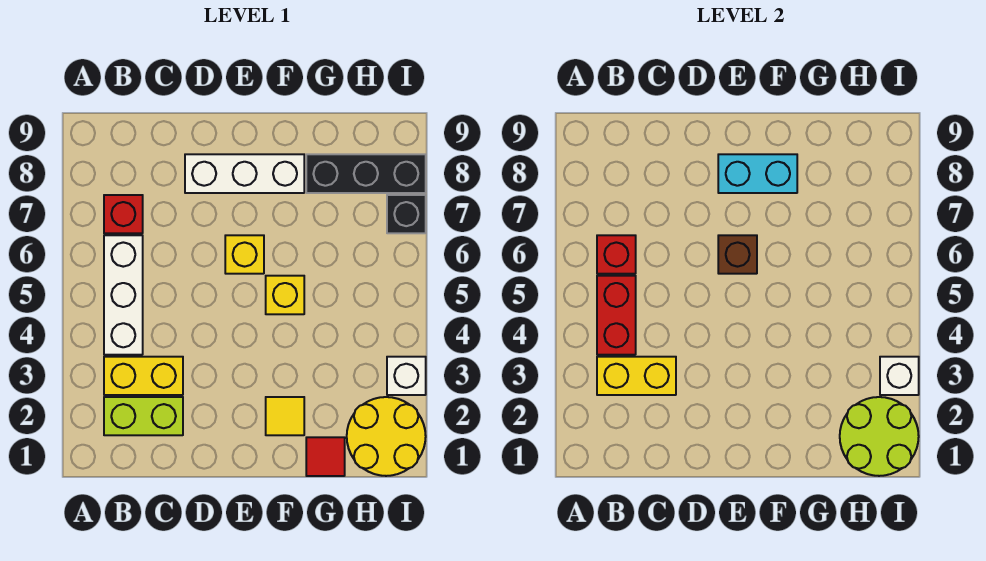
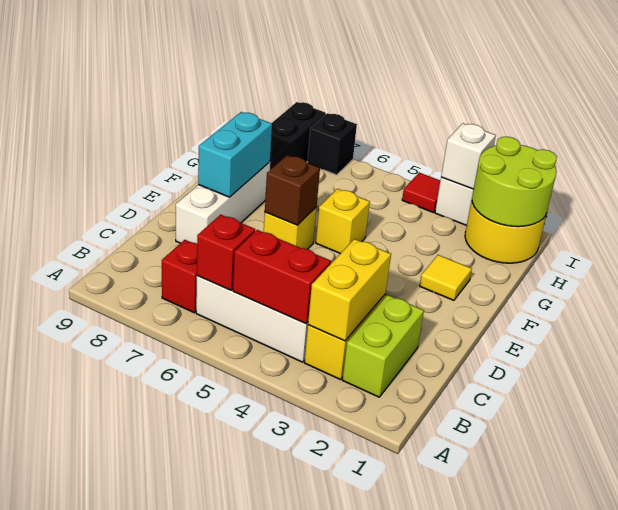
red tile G1 level 1 -> red tile I4 level 1

